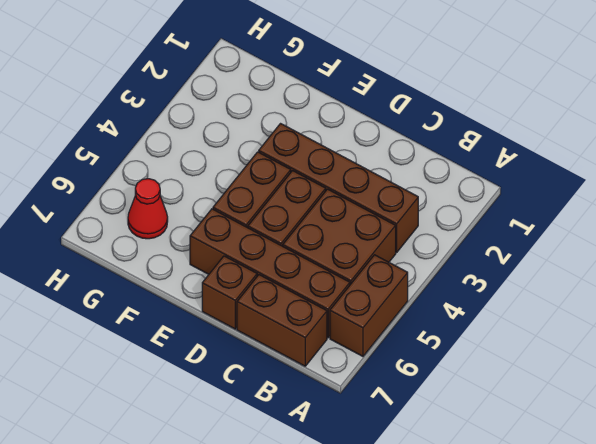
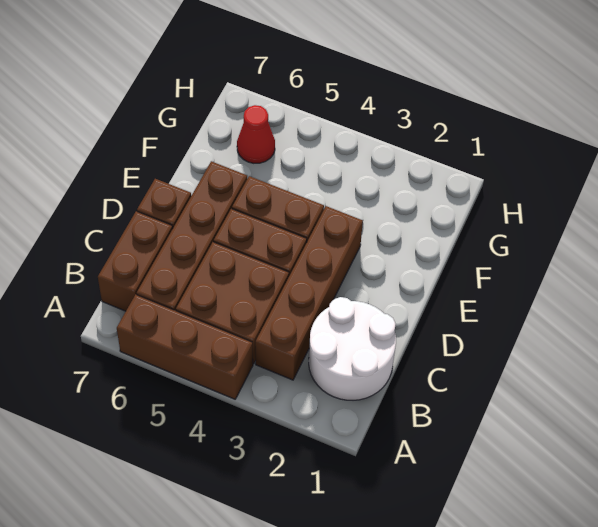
brown brick A5:A6 level 1 -> brown brick A4:A6 level 1
none -> white round brick B1:C2 level 1

